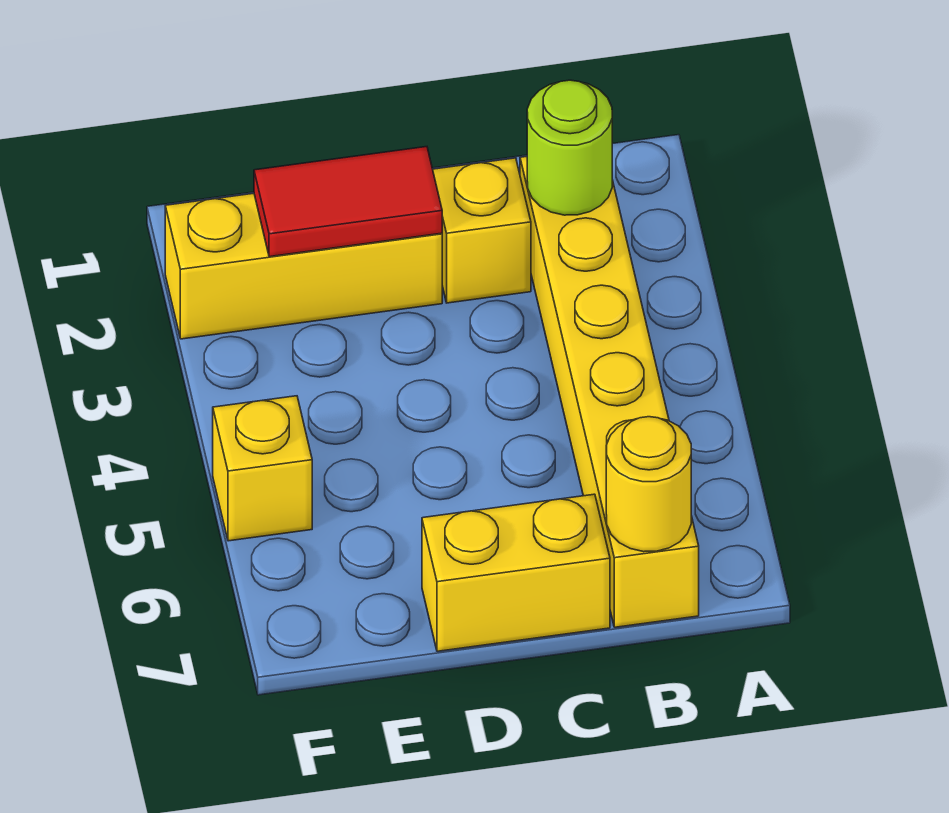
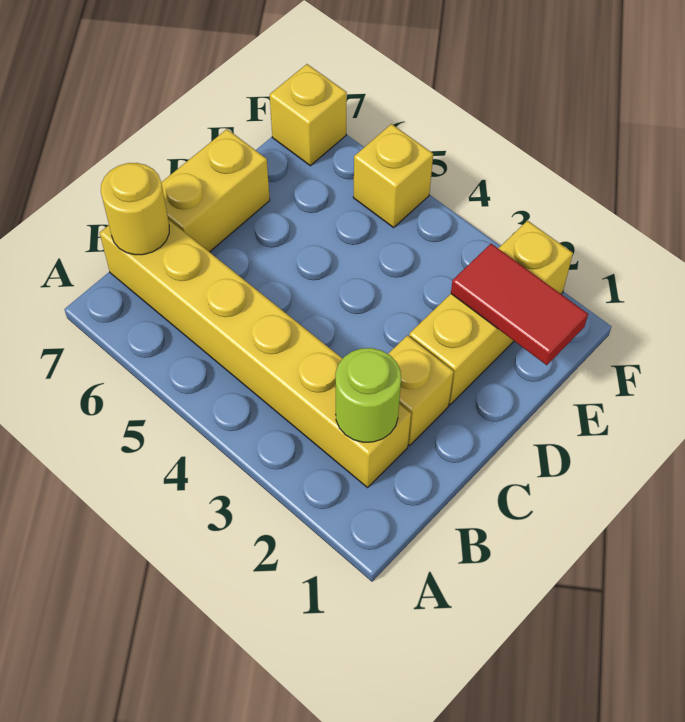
red tile D2:E2 level 2 -> red tile E1:E2 level 2
none -> yellow brick F7 level 1

